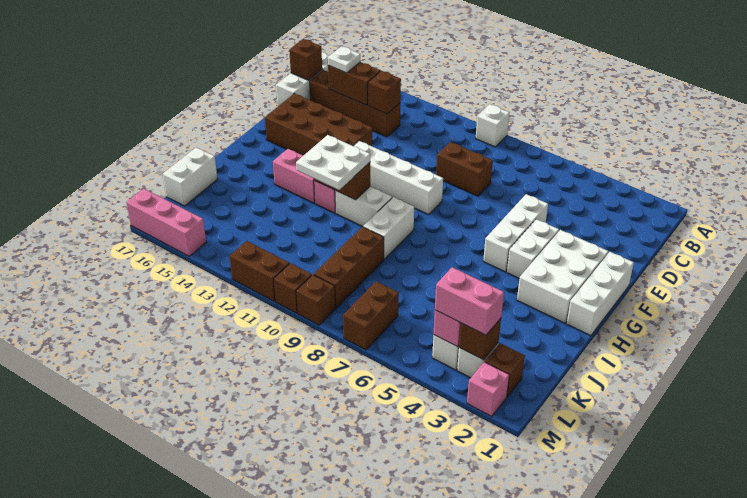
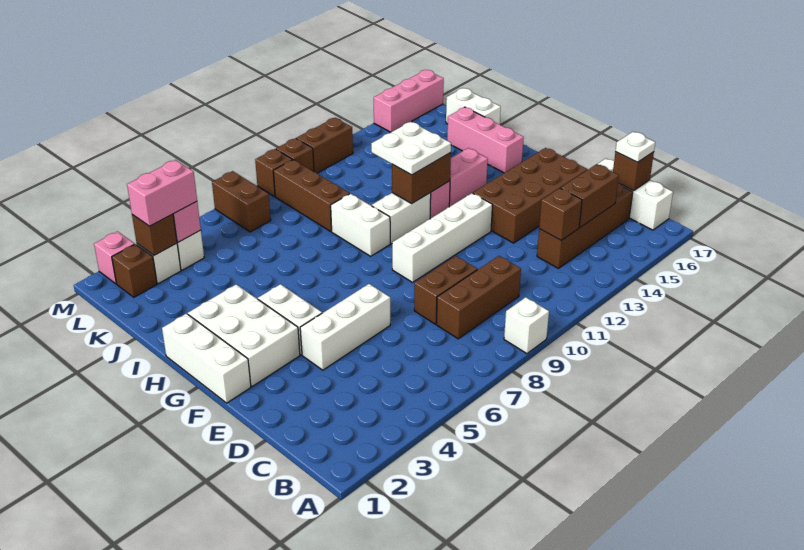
none -> brown brick C8:C10 level 1
white plate C15 level 3 -> white plate C17 level 3
white brick E5:G5 level 1 -> white brick E4:E6 level 1
none -> pink brick H16:J16 level 1

